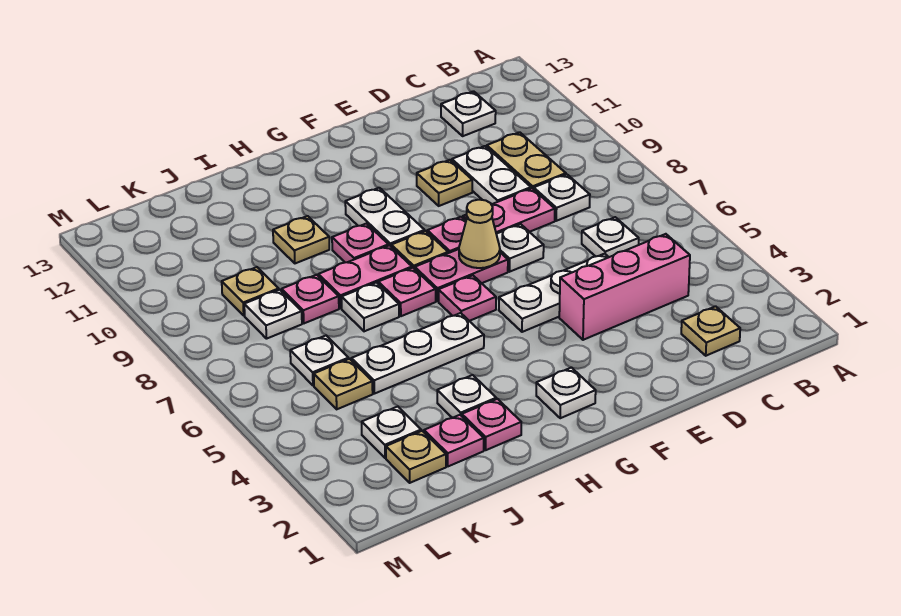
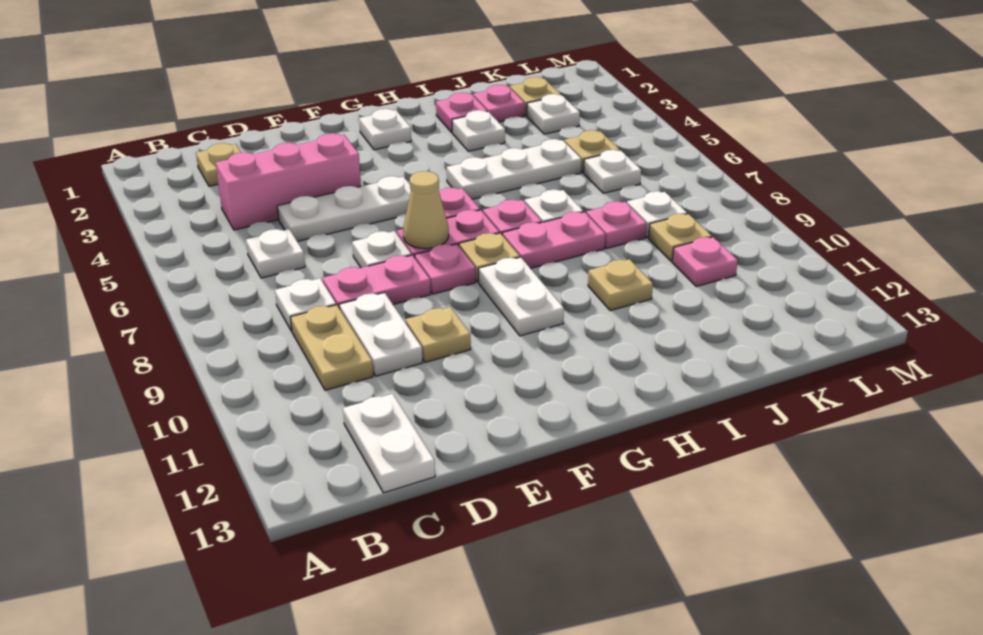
white plate C12 level 1 -> white plate C12:C13 level 1
pink plate H9 level 1 -> pink plate K10 level 1

